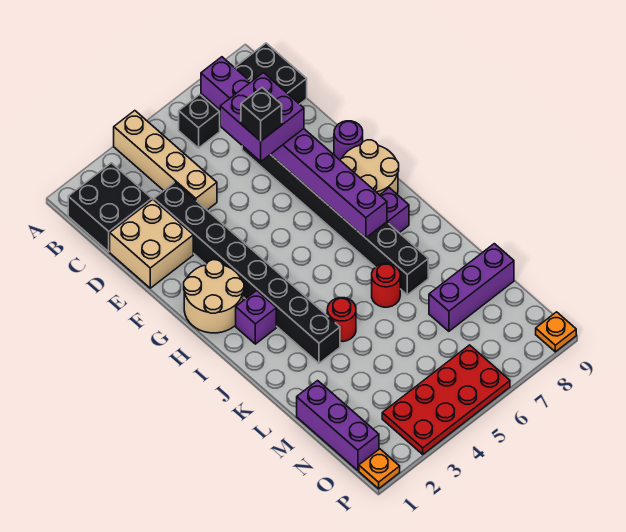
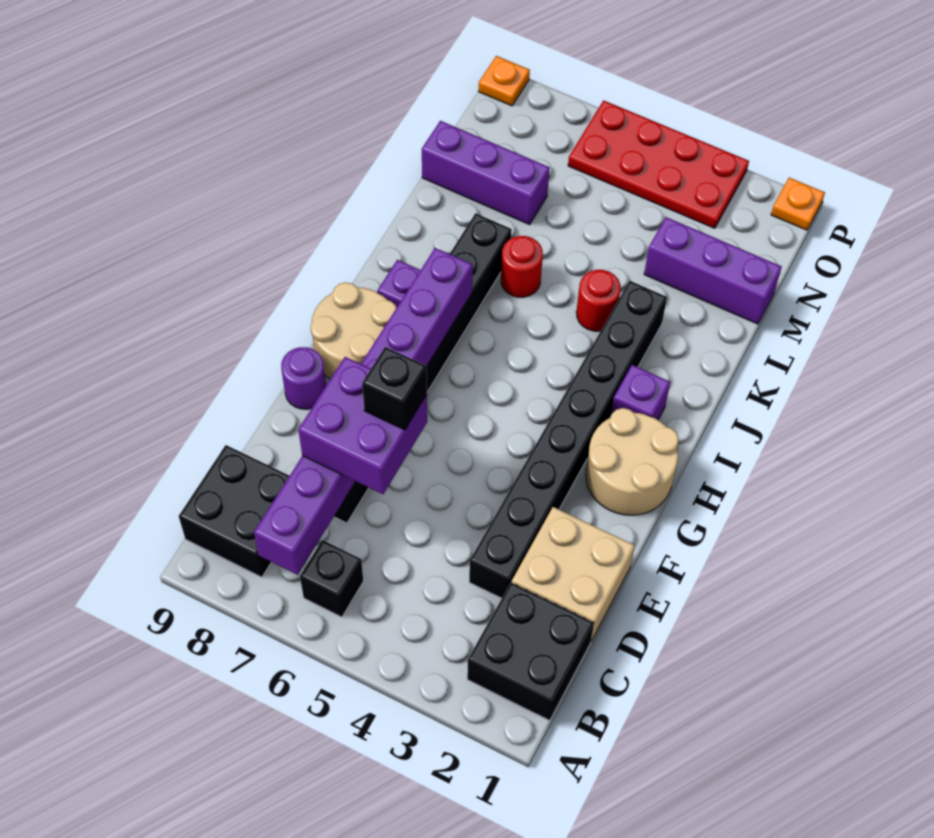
tan brick A4:D4 level 1 -> none
purple brick M1:O1 level 1 -> purple brick M1:M3 level 1

